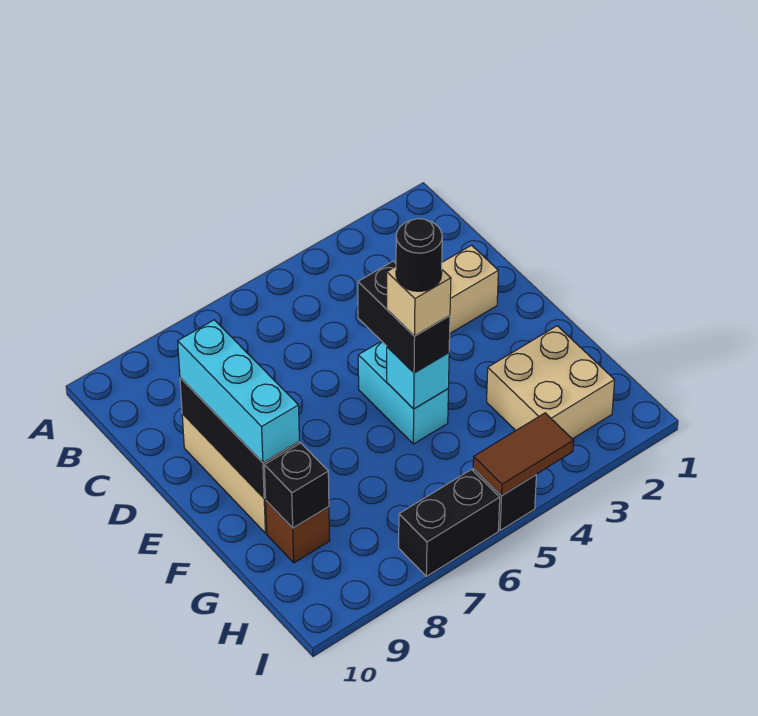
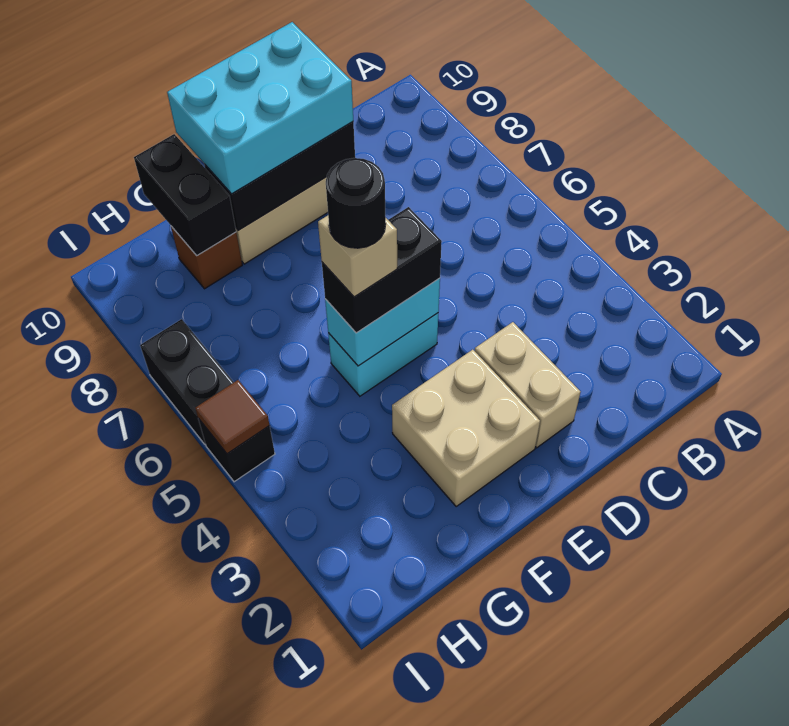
cyan brick D9:F9 level 3 -> cyan brick D9:F10 level 3
cyan brick F5 level 2 -> cyan brick E5:F5 level 2
tan brick G2:H3 level 1 -> tan brick E2:F3 level 1
black brick G9 level 2 -> black brick G9:G10 level 2
brown tile I4:I5 level 2 -> brown tile I5 level 2

